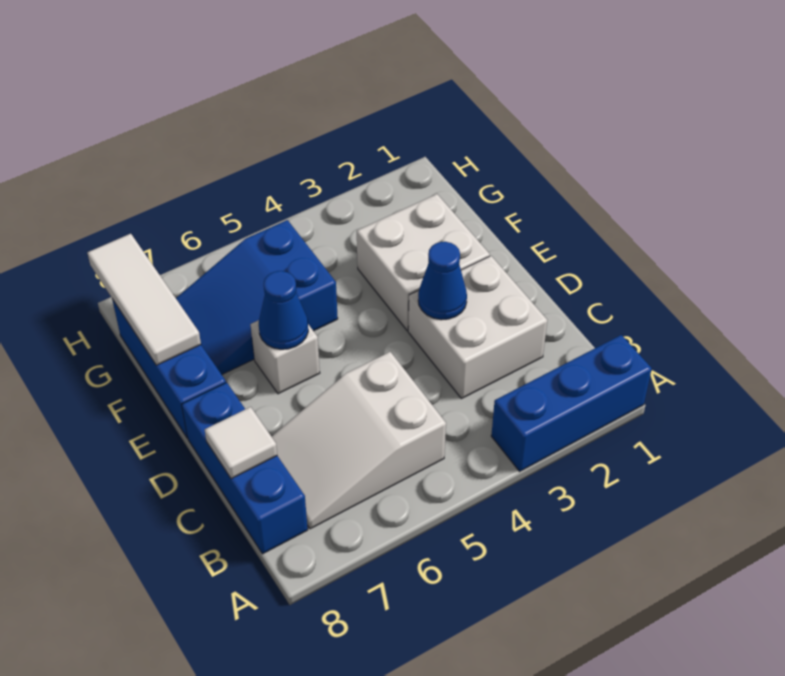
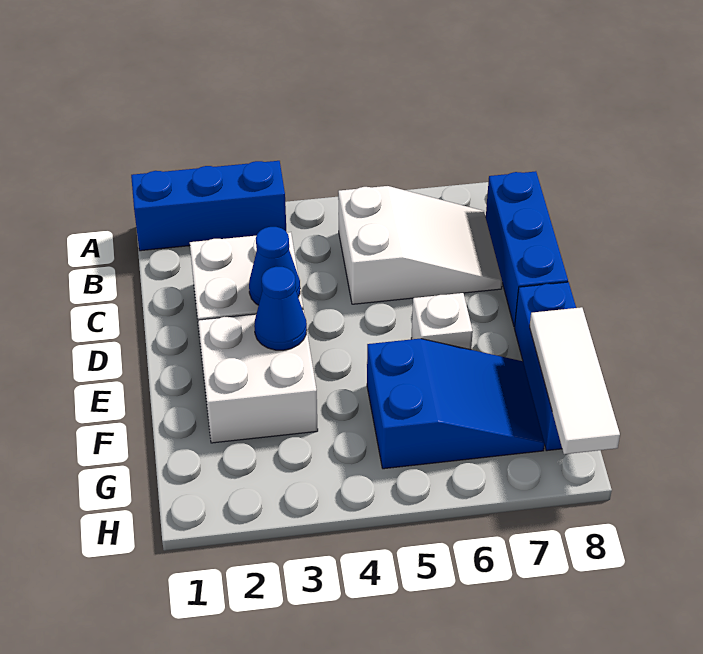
white tile C8 level 2 -> none
blue cone E6 level 2 -> blue cone E3 level 2

